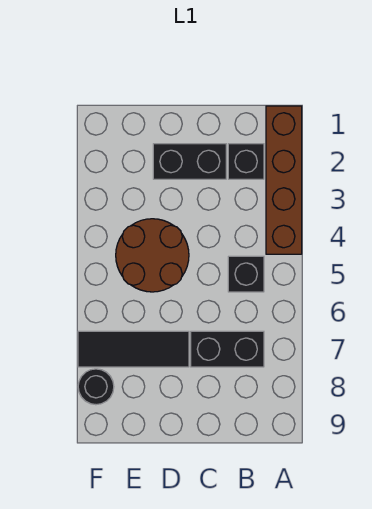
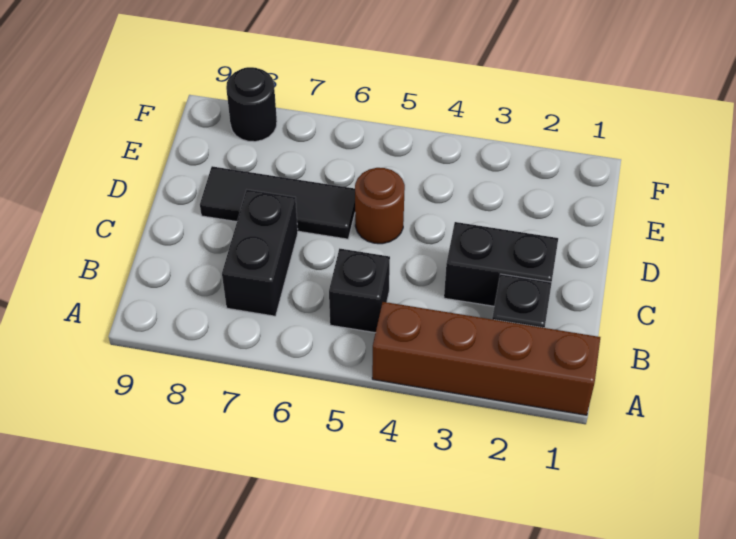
black brick C2:D2 level 1 -> black brick C2:C3 level 1
brown round brick D4:E5 level 1 -> brown round brick D5 level 1
black tile D7:F7 level 1 -> black tile D6:D8 level 1

